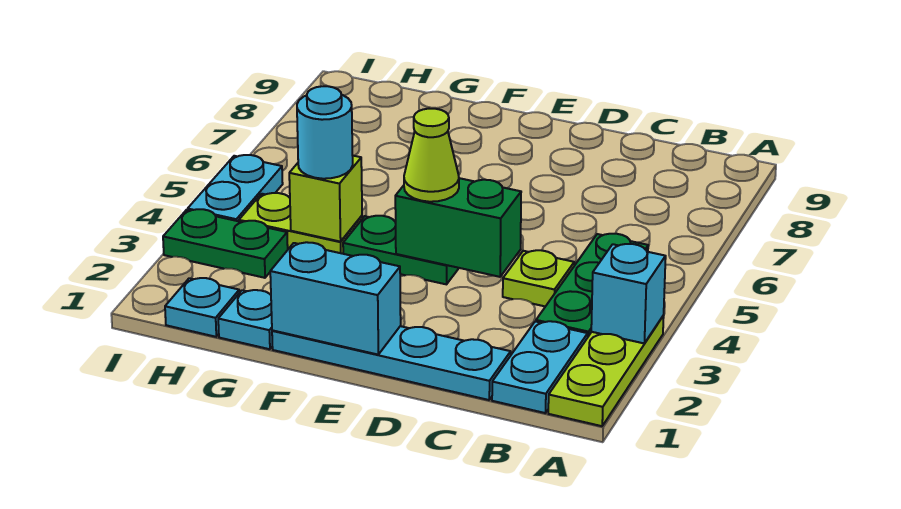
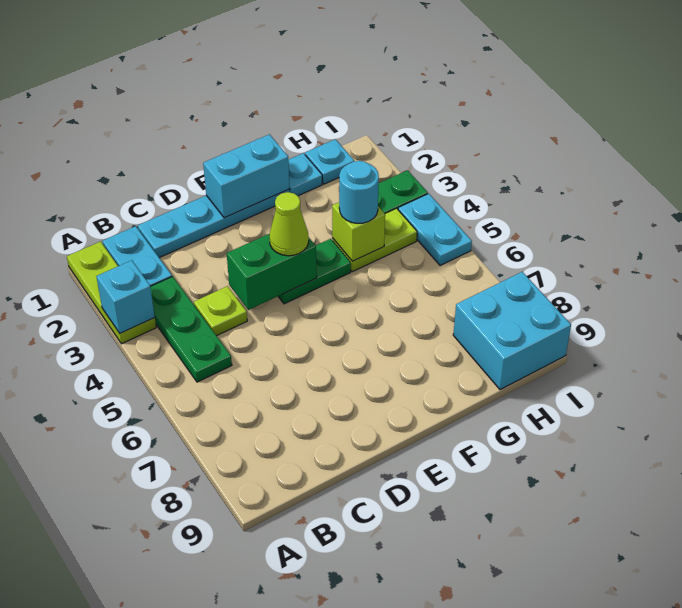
none -> cyan brick H8:I9 level 1

